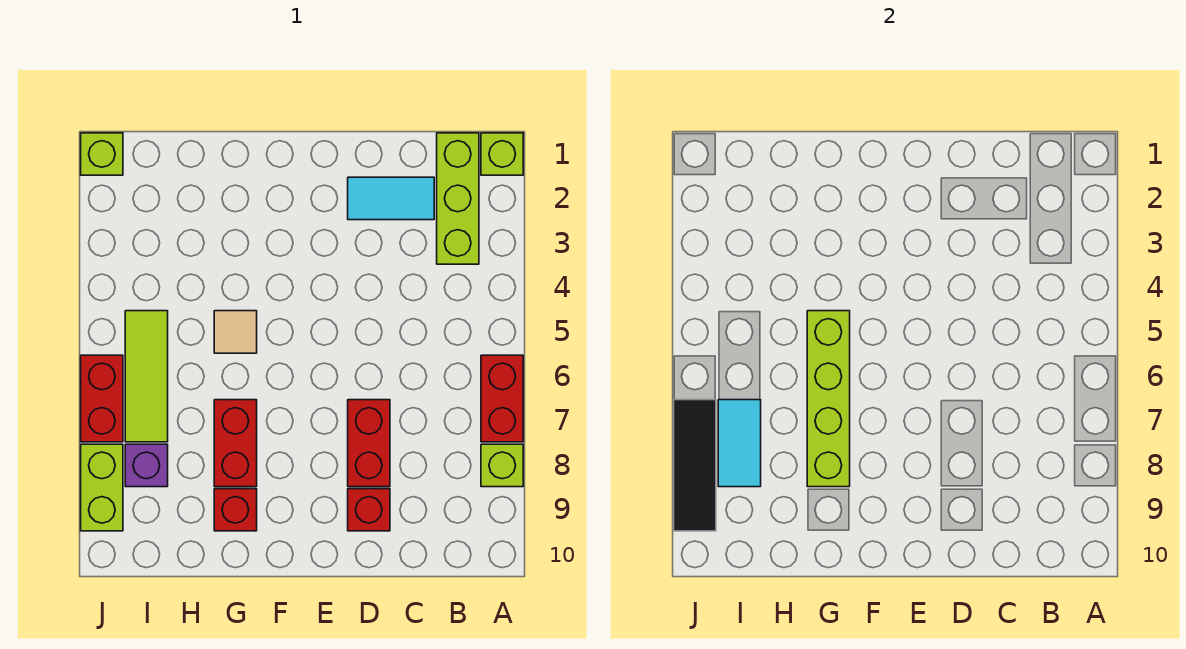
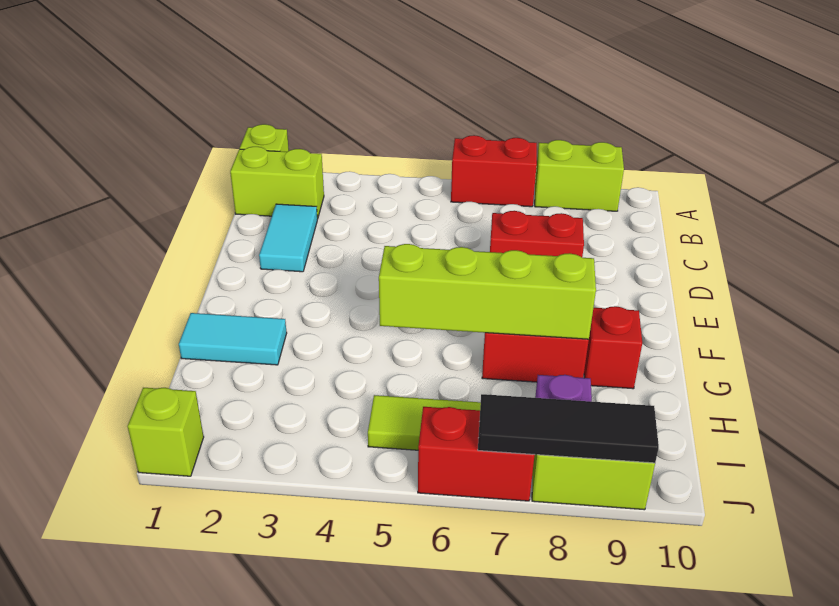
lime brick A8 level 1 -> lime brick A8:A9 level 1
lime brick B1:B3 level 1 -> lime brick B1:B2 level 1
red brick D9 level 1 -> none
tan tile G5 level 1 -> none
cyan tile I7:I8 level 2 -> cyan tile G1:G2 level 1

